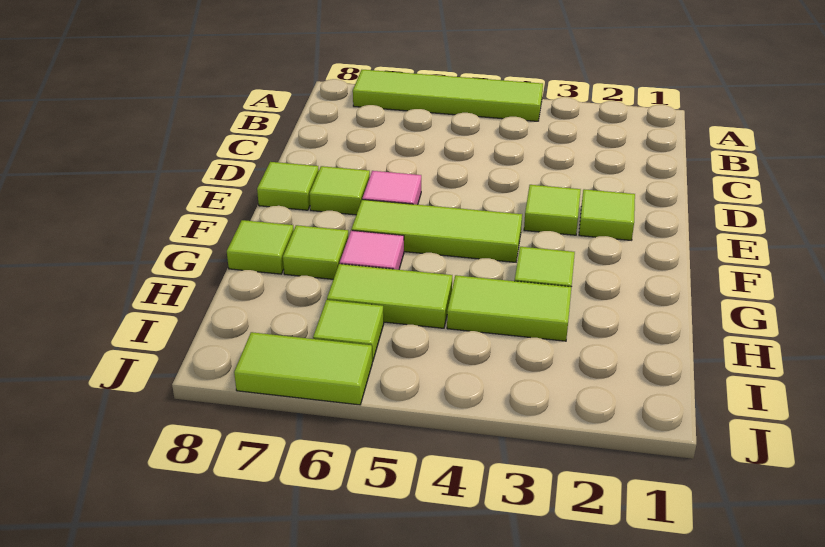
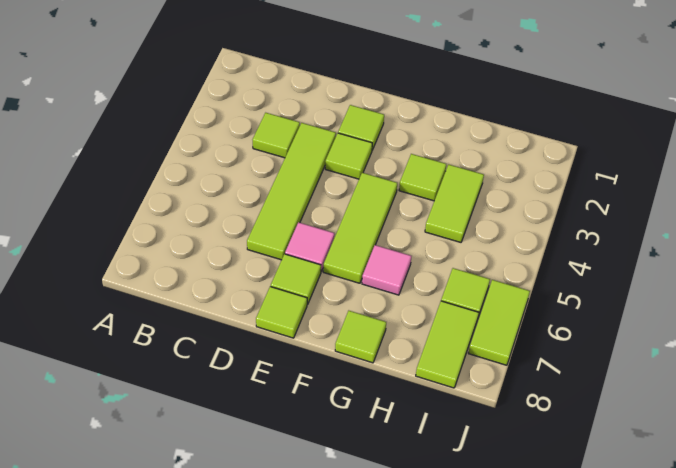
lime tile A4:A7 level 1 -> lime tile D3:D6 level 1
lime tile G7 level 1 -> lime tile C3 level 1
lime tile H5:H6 level 1 -> lime tile I7:I8 level 1

